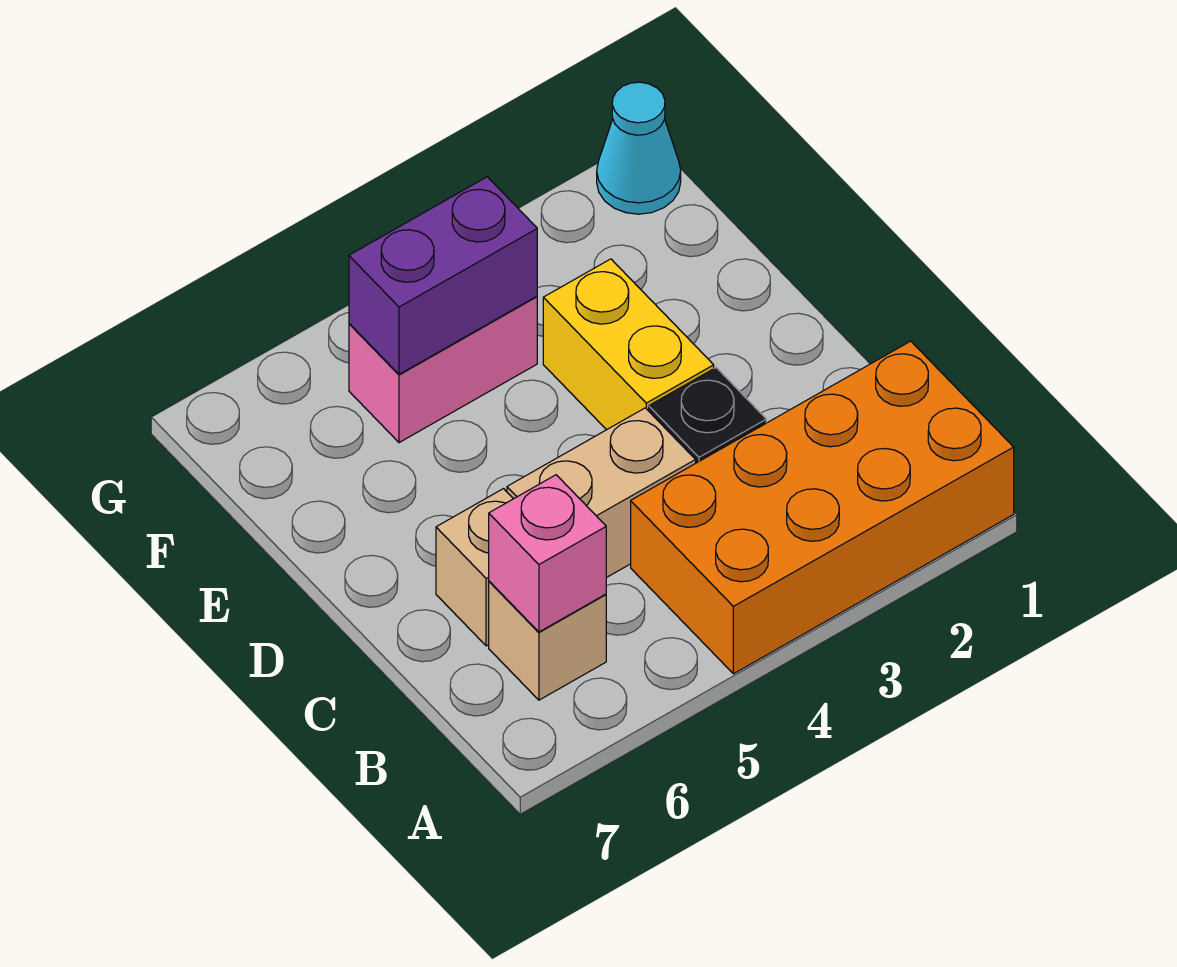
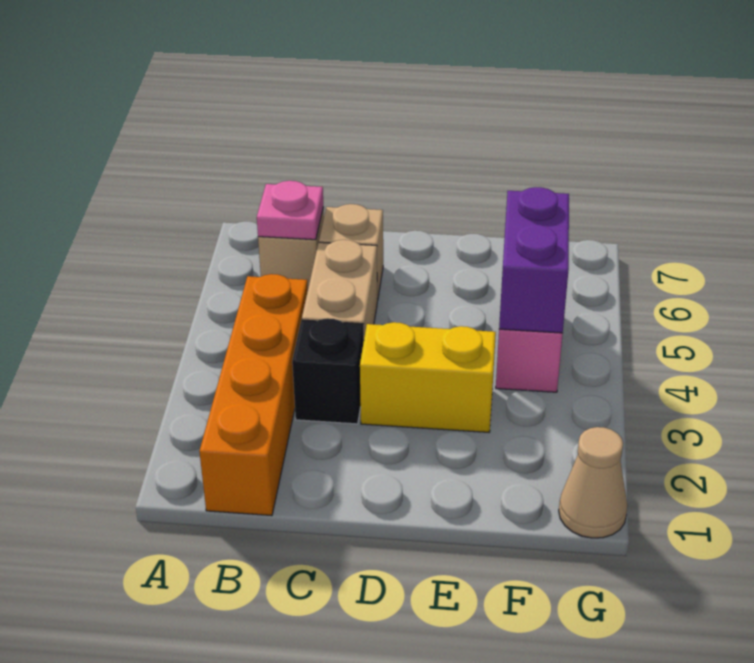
orange brick A1:B4 level 1 -> orange brick B1:B4 level 1
pink brick B6 level 2 -> pink plate B6 level 2
cyan cone G1 level 1 -> tan cone G1 level 1

